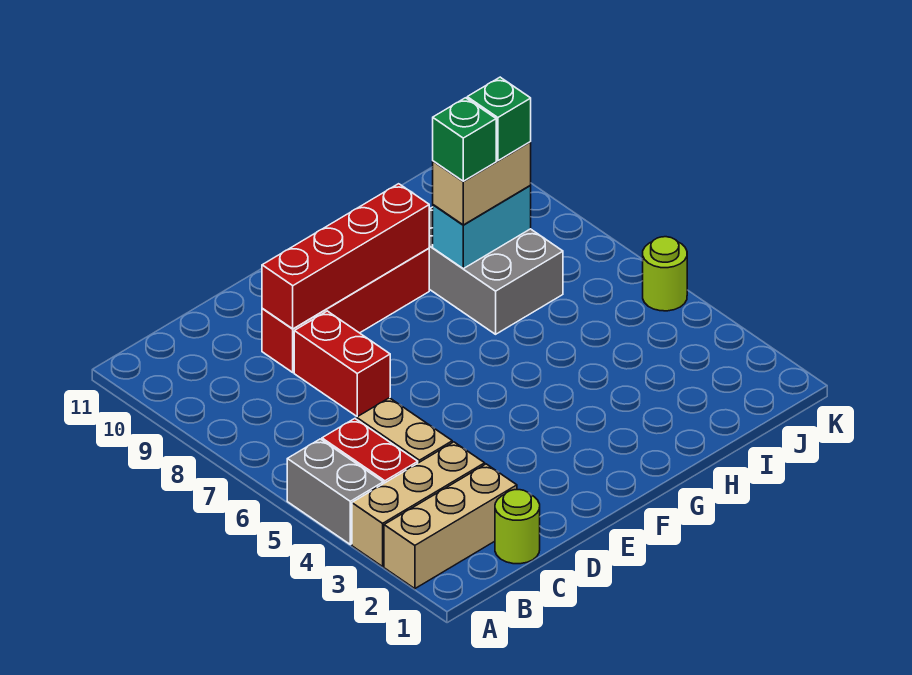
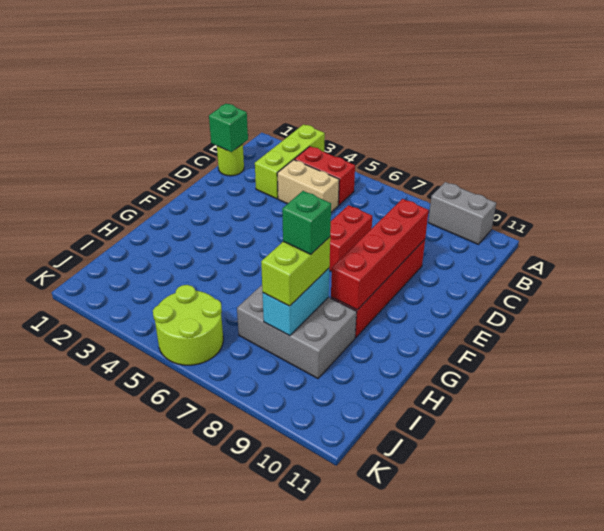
tan brick A2:C2 level 1 -> none
tan brick A3:C3 level 1 -> lime brick A3:C3 level 1
grey brick A4:A5 level 1 -> grey brick A9:A10 level 1
red brick D7:D8 level 1 -> red brick D7:E7 level 1
tan brick H8:I8 level 3 -> lime brick H8:I8 level 3
green brick I8 level 4 -> green brick C1 level 2
lime round brick K5 level 1 -> lime round brick J5:K6 level 1

